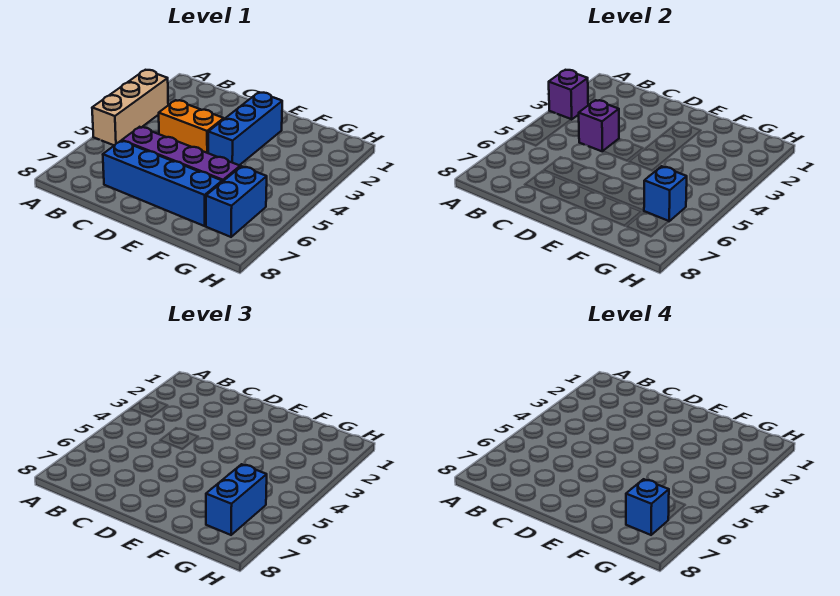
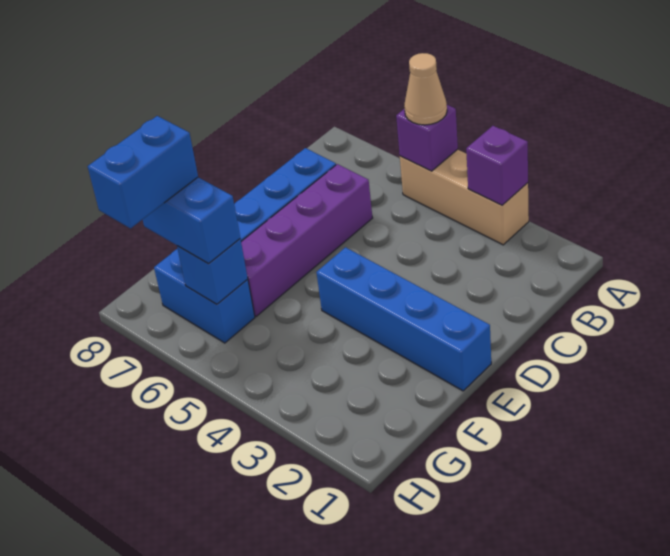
none -> tan cone A5 level 3
orange brick C4:D4 level 1 -> none
purple brick C4 level 2 -> purple brick A5 level 2
blue brick E2:E4 level 1 -> blue brick E1:E4 level 1
blue brick G7 level 4 -> blue brick G7:H7 level 4

